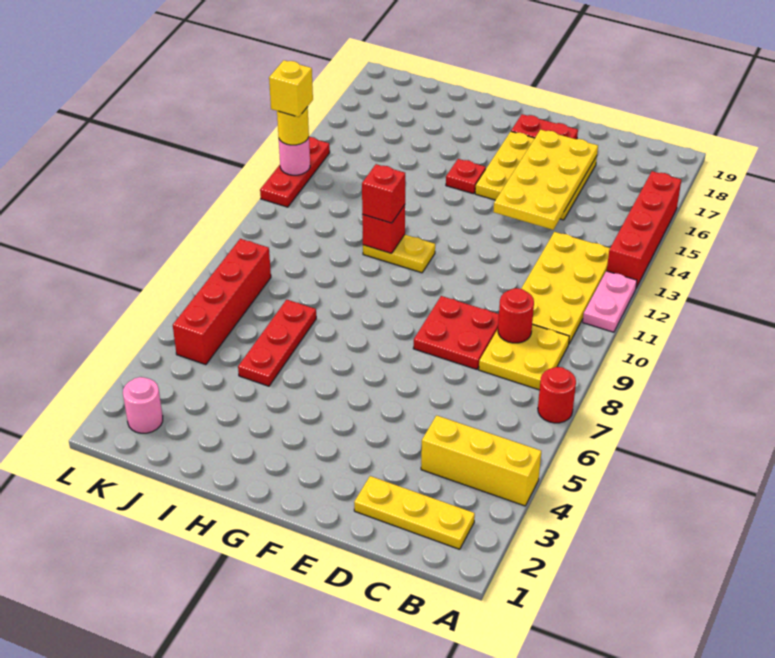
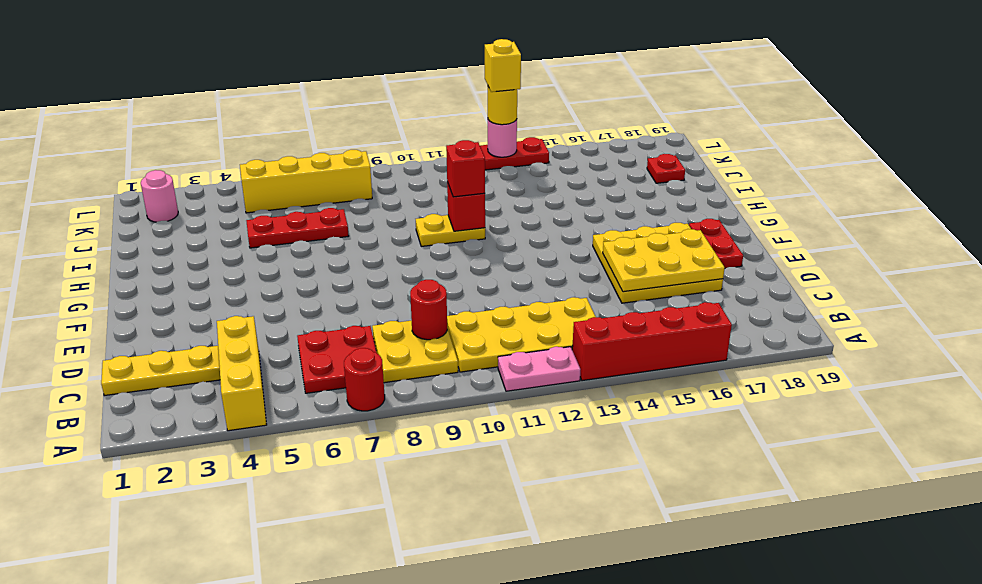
yellow plate B2:D2 level 1 -> yellow plate C1:C3 level 1
red plate D8:E9 level 1 -> red plate B6:C7 level 1
yellow plate D14:E17 level 2 -> yellow plate D15:E17 level 2
yellow plate G11:H11 level 1 -> yellow plate H10:H11 level 1
red plate G15 level 1 -> red plate J18 level 1
red brick K5:K8 level 1 -> yellow brick K5:K8 level 1

